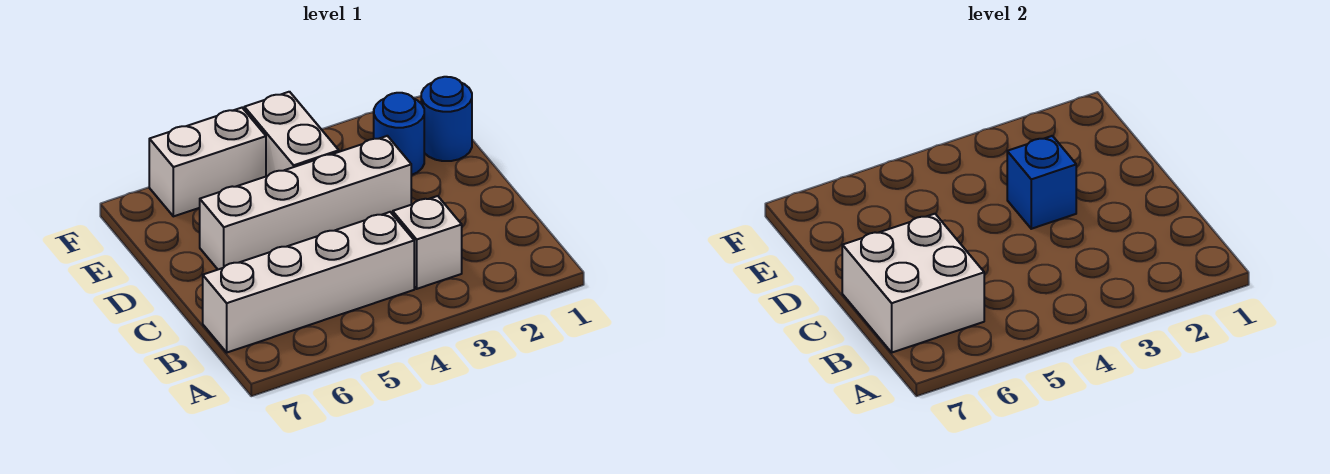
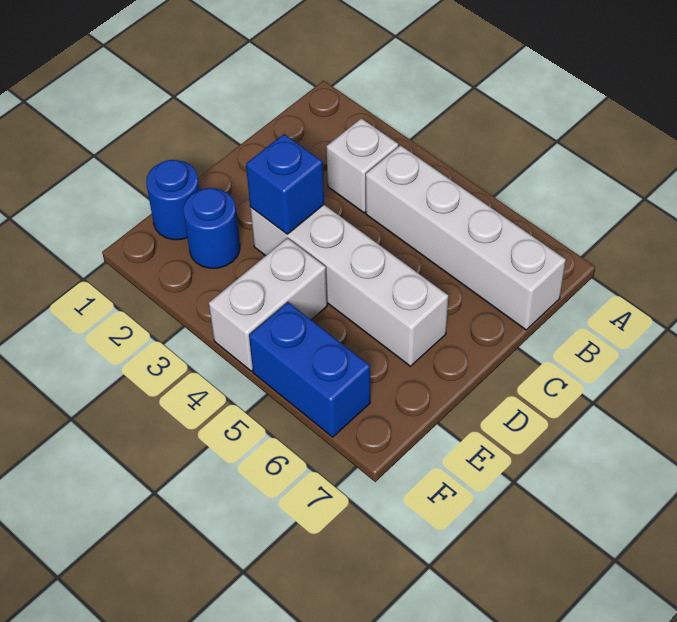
white brick B6:C7 level 2 -> none
white brick F5:F6 level 1 -> blue brick F5:F6 level 1

